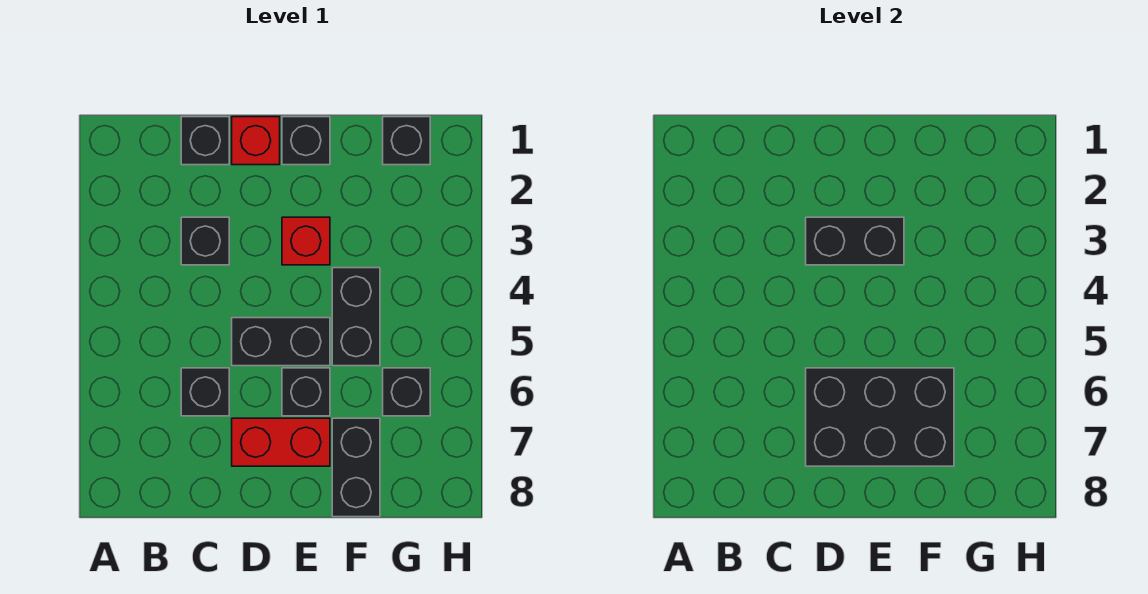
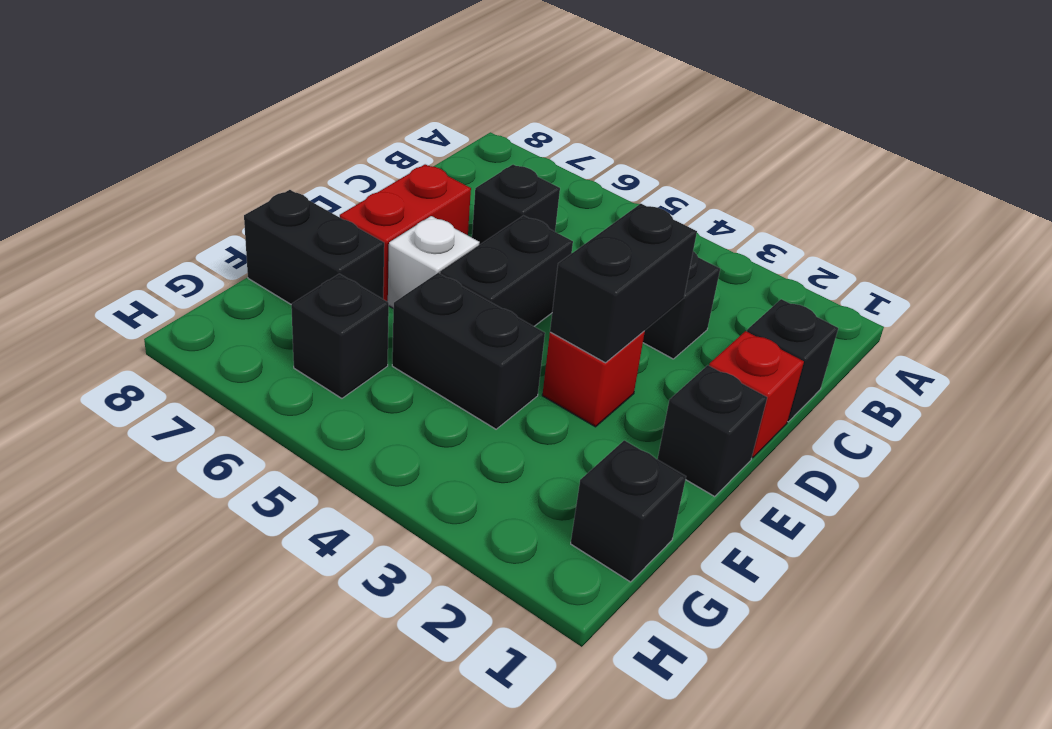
black brick D6:F7 level 2 -> none
black brick E6 level 1 -> white brick E6 level 1

